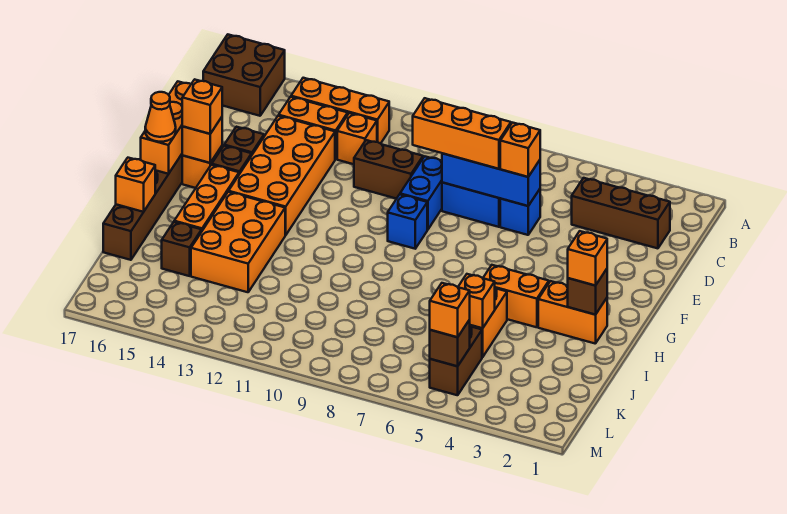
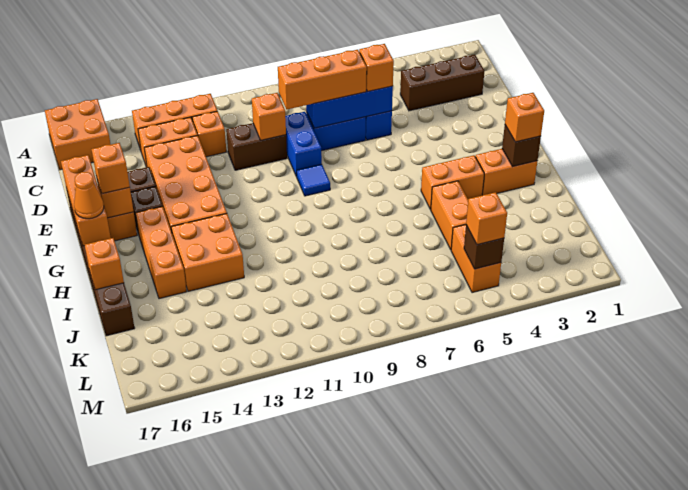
brown brick A16:B17 level 1 -> orange brick A16:B17 level 1
blue brick F9 level 1 -> blue tile F9 level 1
orange brick H13:J14 level 1 -> orange brick H13:I14 level 1
orange brick J5 level 2 -> orange brick D10 level 2
brown brick J15 level 1 -> none
brown brick K5:L5 level 1 -> orange brick K5:L5 level 1

